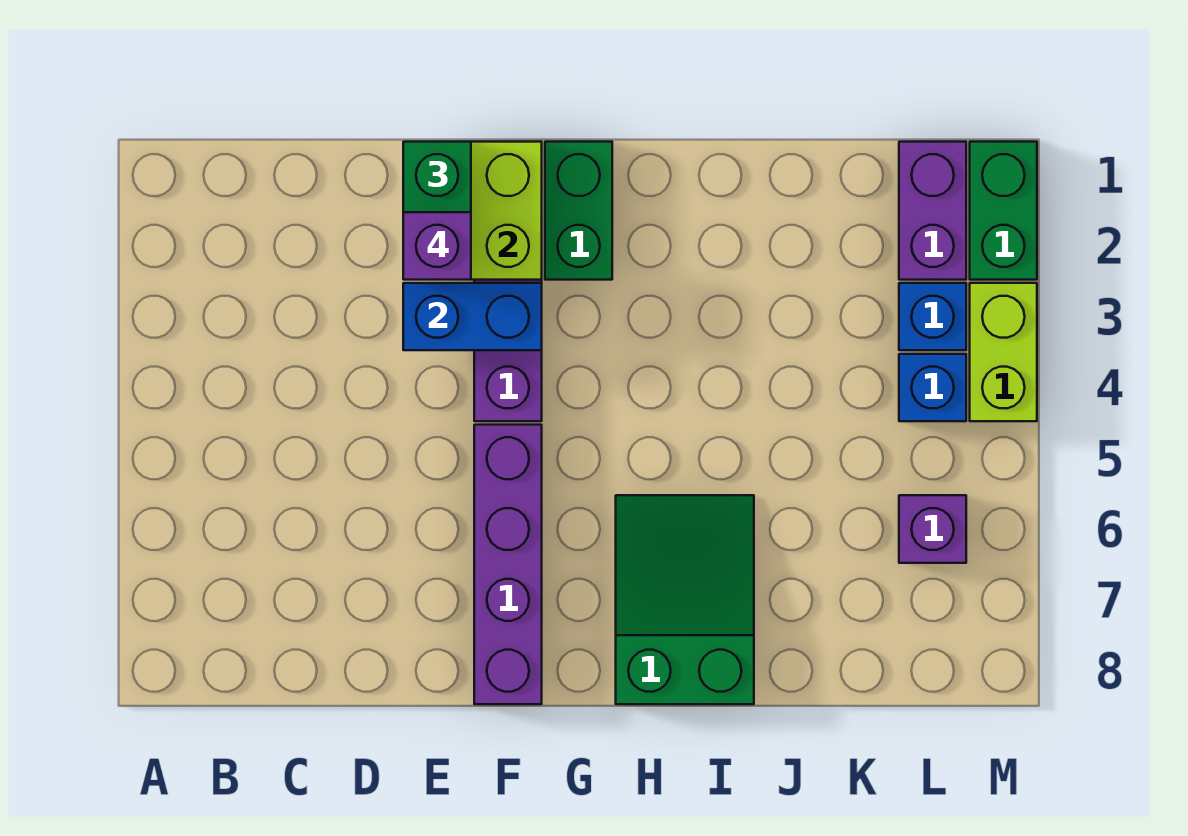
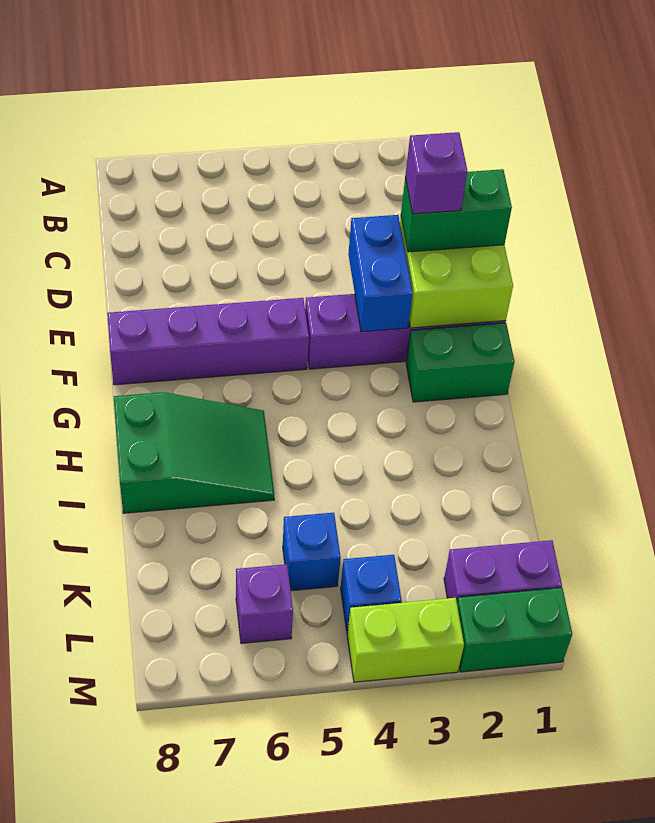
blue brick L3 level 1 -> blue brick K5 level 1

